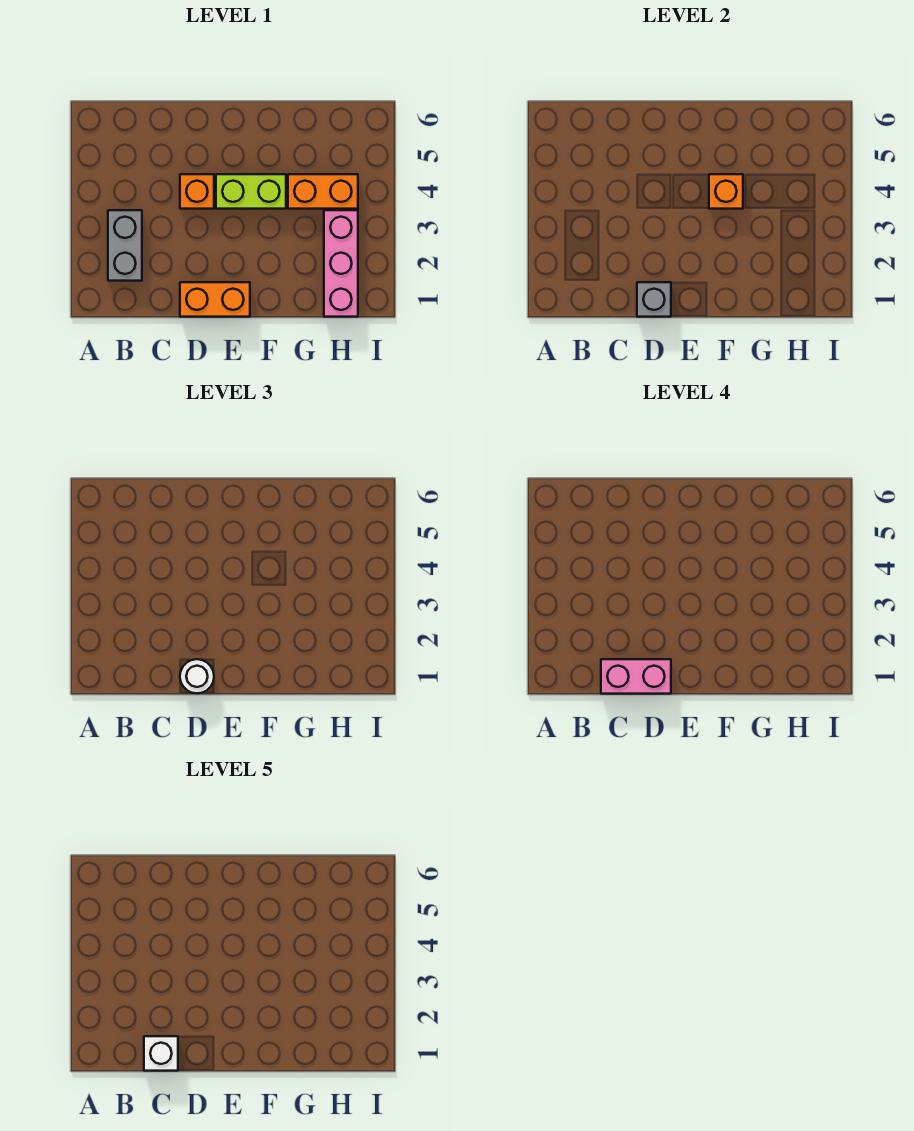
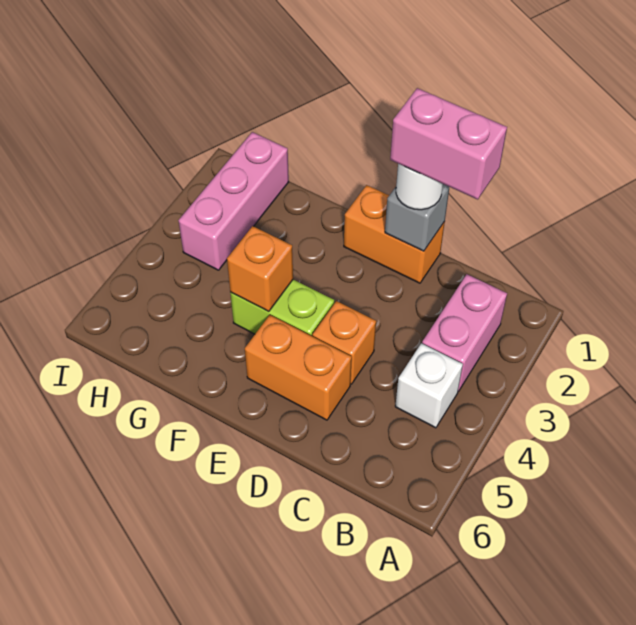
grey brick B2:B3 level 1 -> pink brick B2:B3 level 1
white brick C1 level 5 -> white brick B4 level 1
orange brick G4:H4 level 1 -> orange brick D5:E5 level 1

